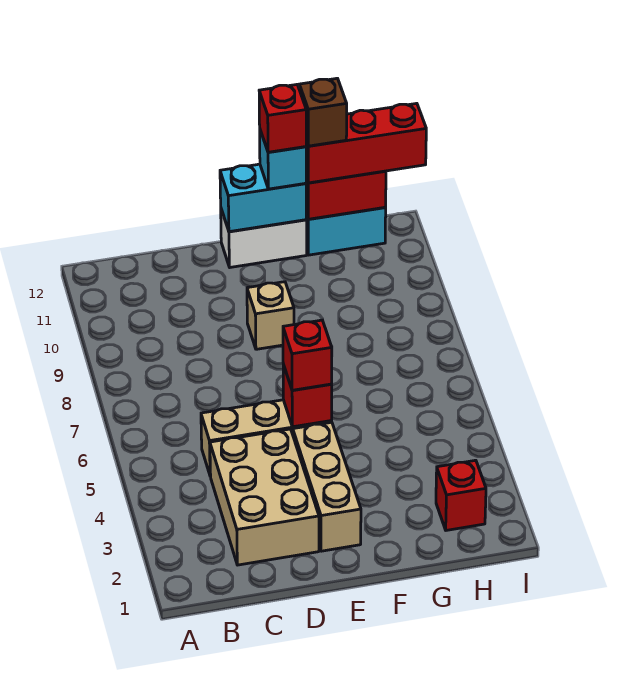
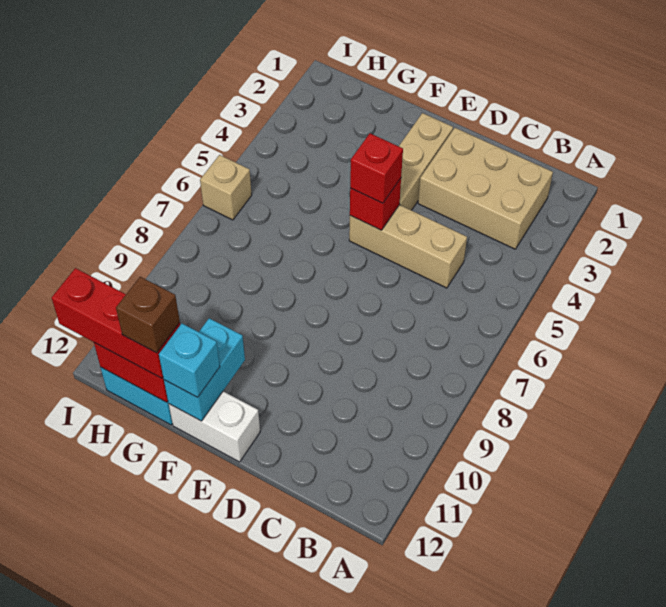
tan brick C2:D4 level 1 -> tan brick B2:D3 level 1
tan brick E9 level 1 -> tan brick I6 level 1
cyan brick E12:F12 level 2 -> cyan brick F11:F12 level 2
red brick F12 level 4 -> none
red brick H2 level 1 -> none

